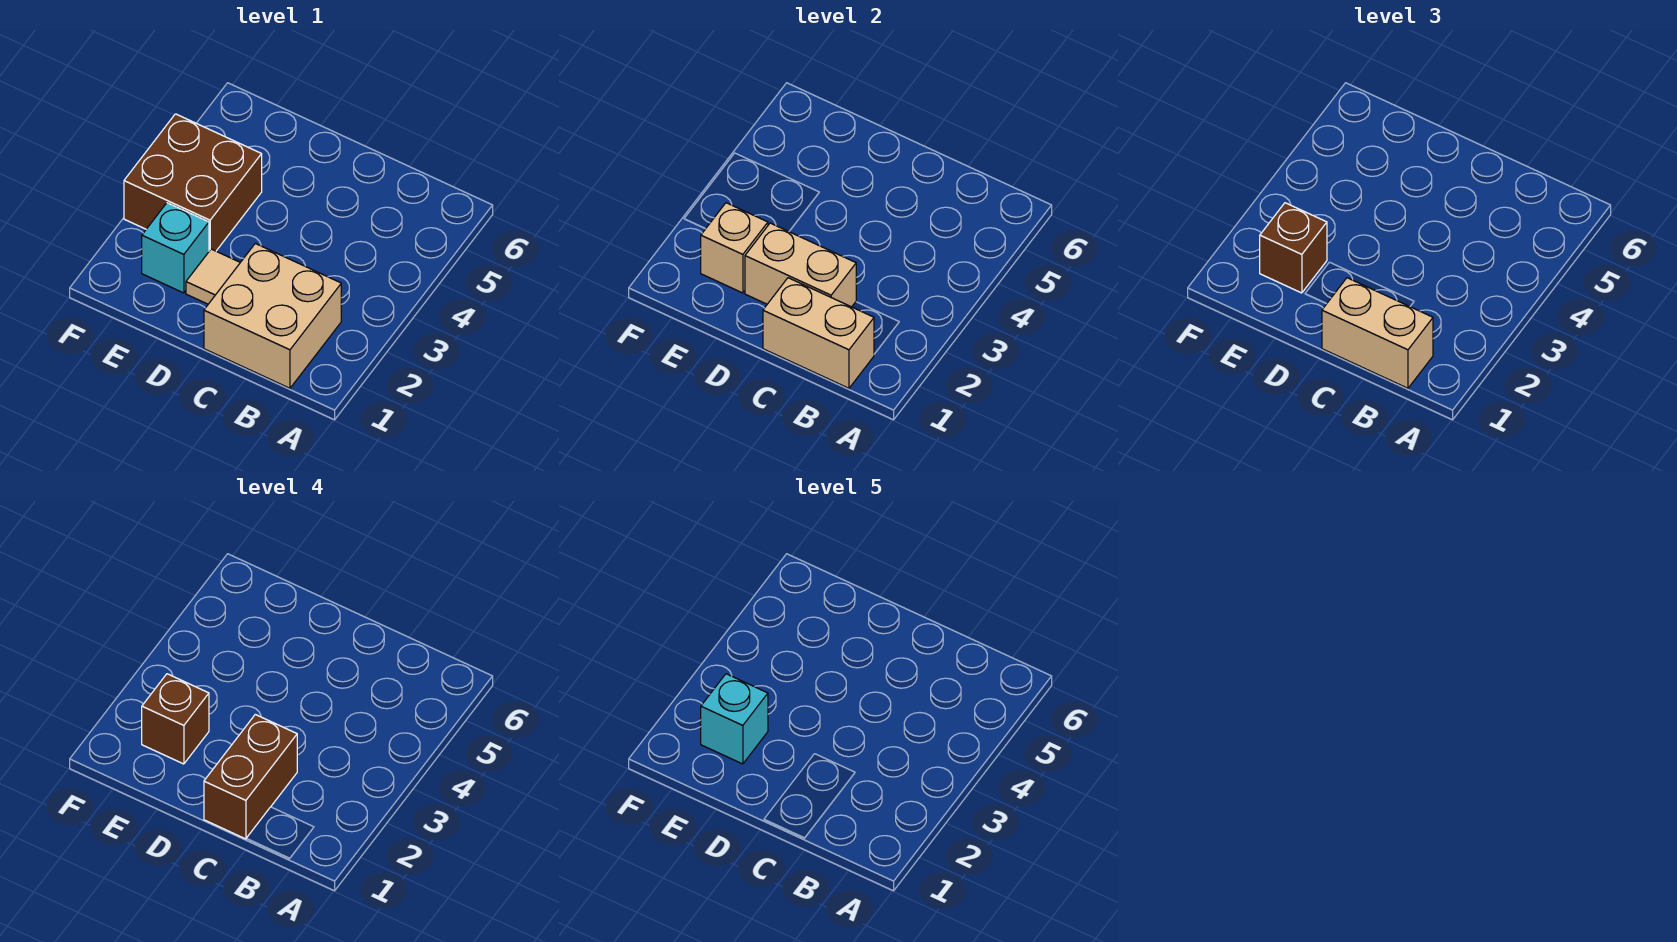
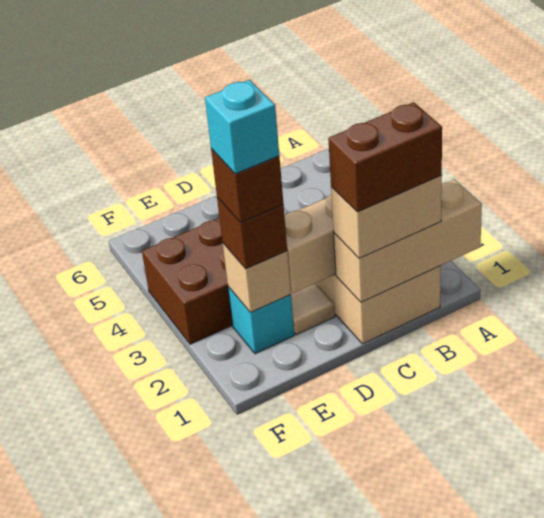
tan brick B1:C1 level 2 -> tan brick A1:C1 level 2
brown brick C1:C2 level 4 -> brown brick B1:C1 level 4

